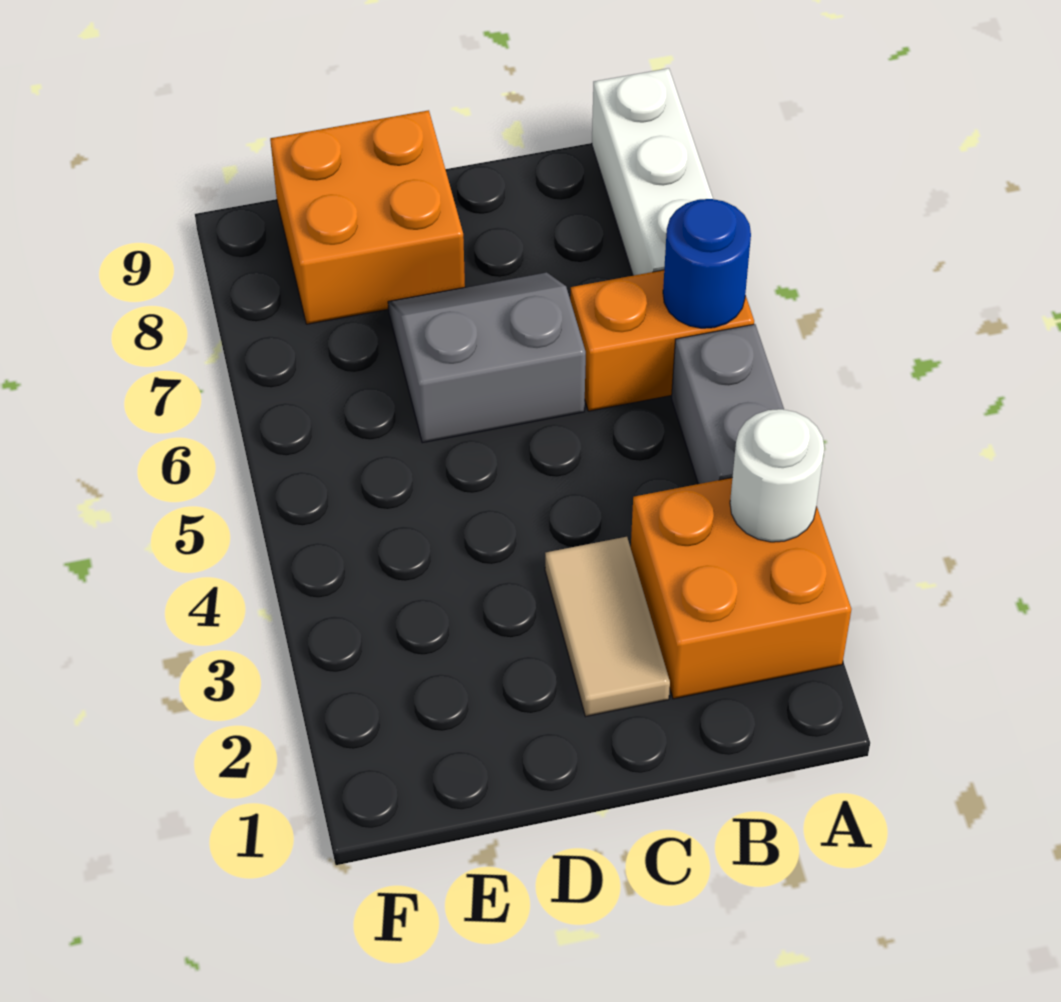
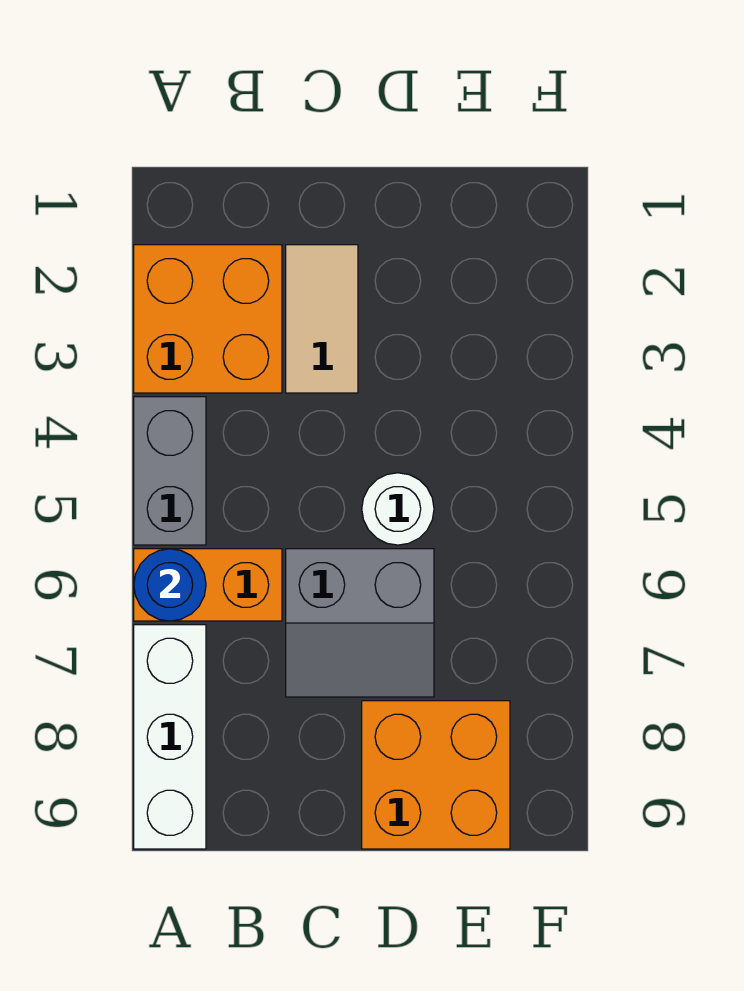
white round brick A3 level 2 -> white round brick D5 level 1

